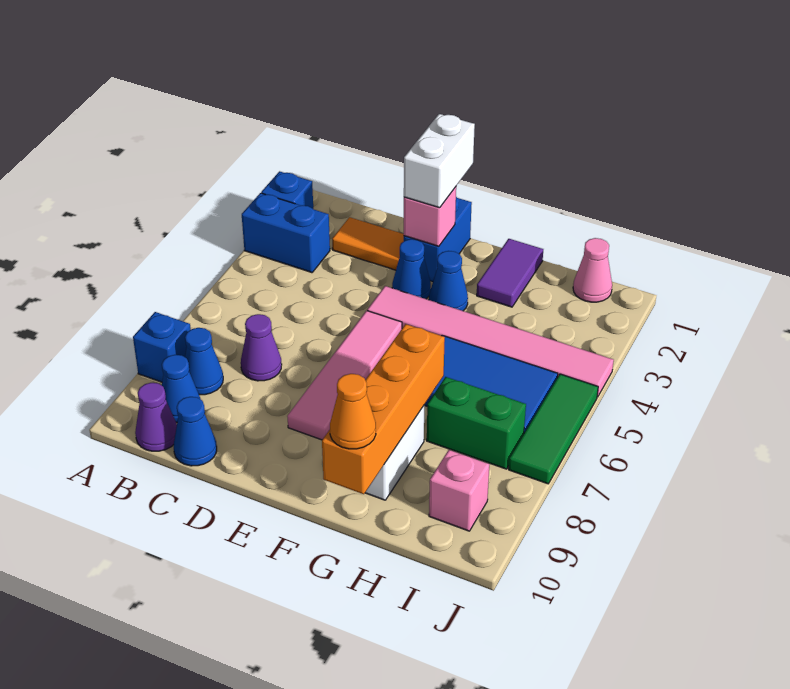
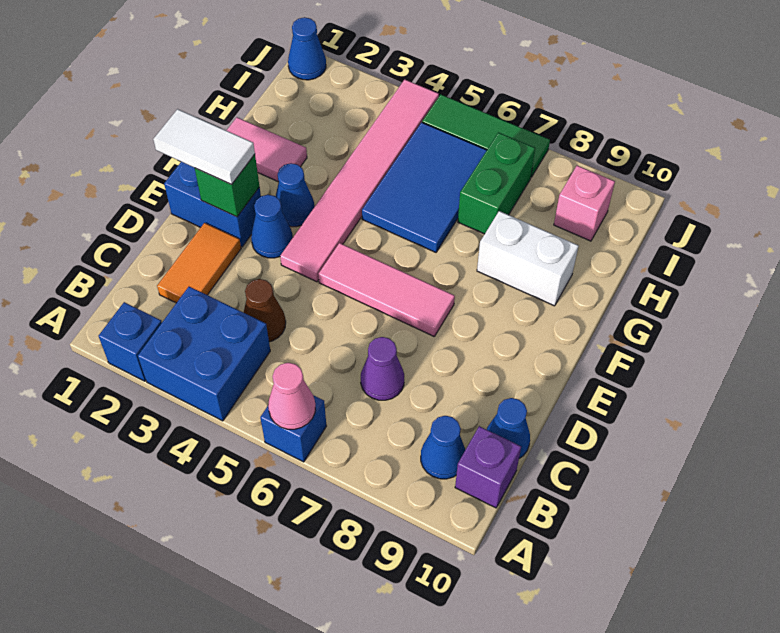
blue brick A3:B3 level 1 -> blue brick A3:B4 level 1
blue brick A8 level 1 -> blue brick A6 level 1
blue cone B8 level 1 -> blue cone J1 level 1
purple cone B10 level 1 -> purple brick B10 level 1
none -> brown cone C4 level 1
white brick E1:E2 level 3 -> white tile E1:E2 level 3
pink brick E2 level 2 -> green brick E2 level 2
pink tile E5:E8 level 1 -> pink tile E5:E7 level 1
purple tile G1:G2 level 1 -> pink tile G1:G2 level 1
orange brick G7:G10 level 2 -> none
orange cone G10 level 3 -> none
pink cone I1 level 1 -> pink cone A6 level 2

